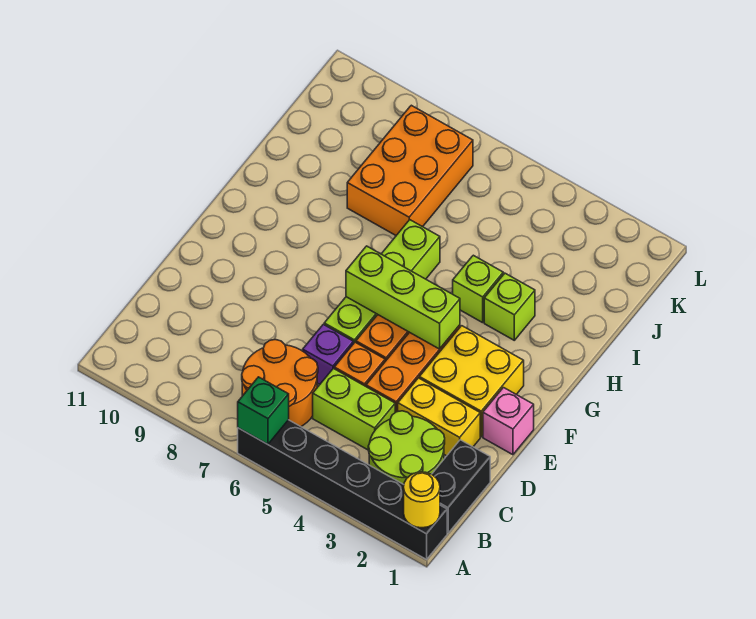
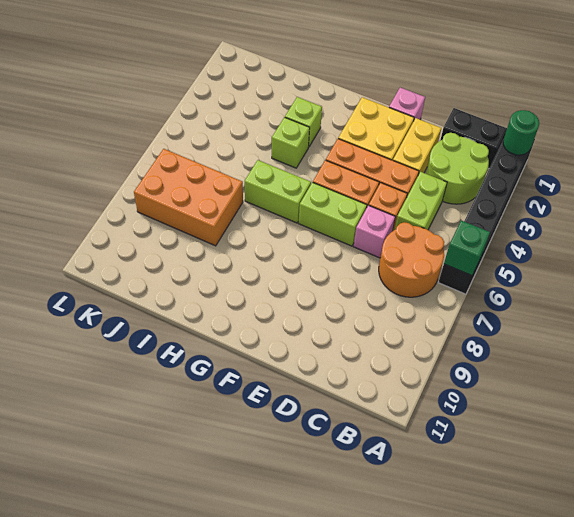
yellow round brick A1 level 2 -> green round brick A1 level 2
purple brick D6 level 1 -> pink brick D6 level 1
lime brick F4:F6 level 2 -> none

